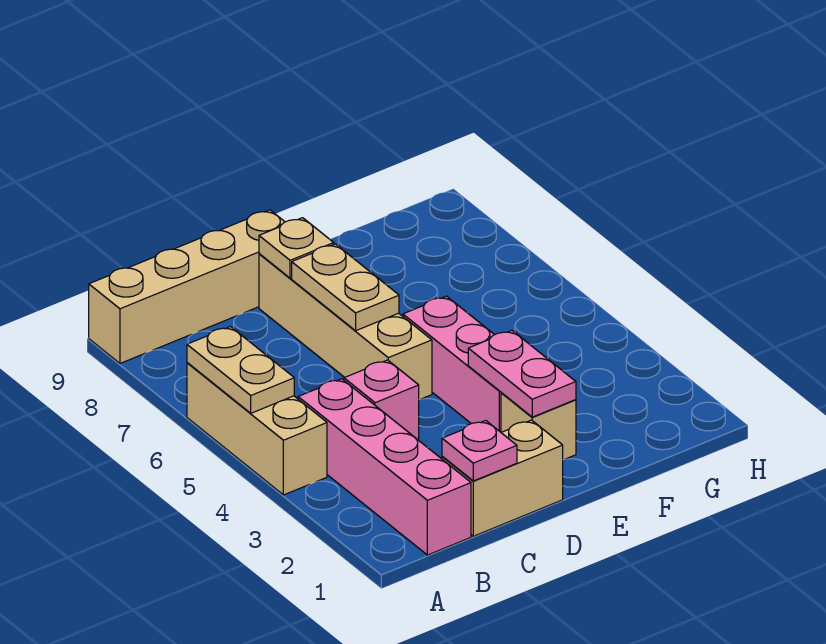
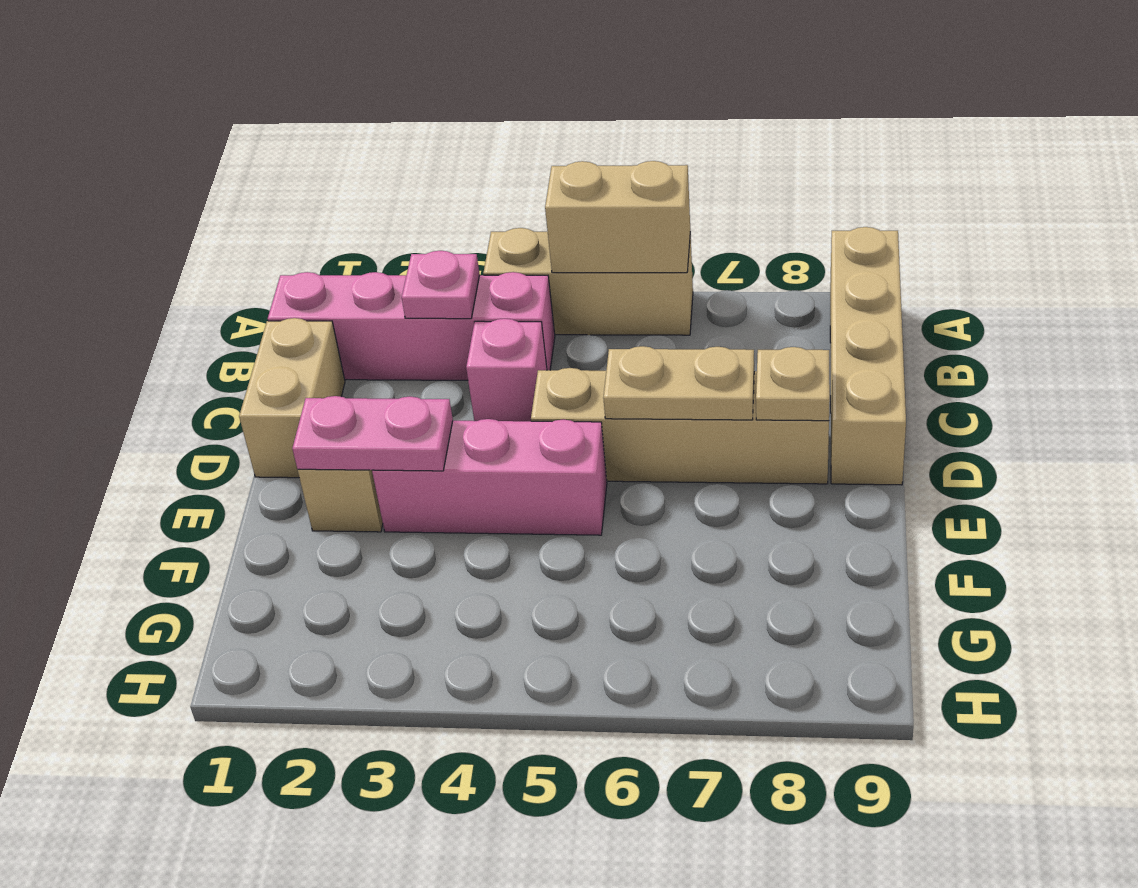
tan plate A5:A6 level 2 -> tan brick A5:A6 level 2
pink plate C1 level 2 -> pink plate B3 level 2

